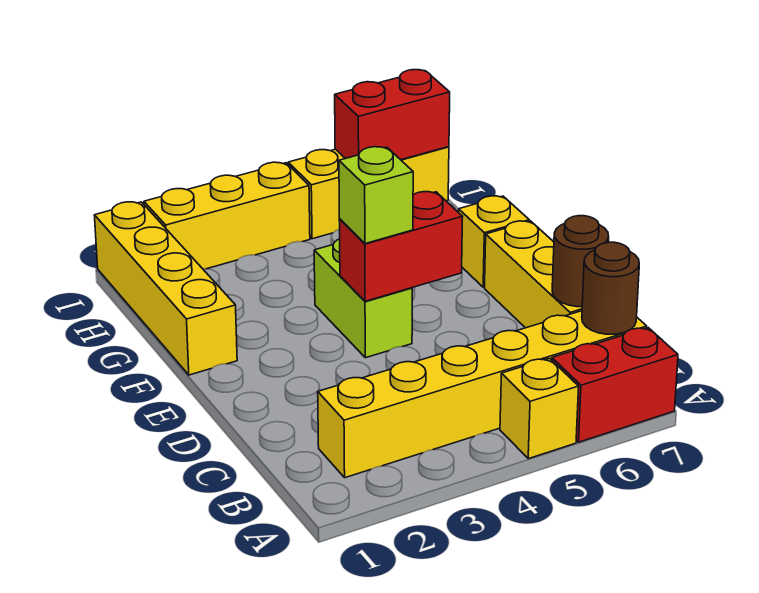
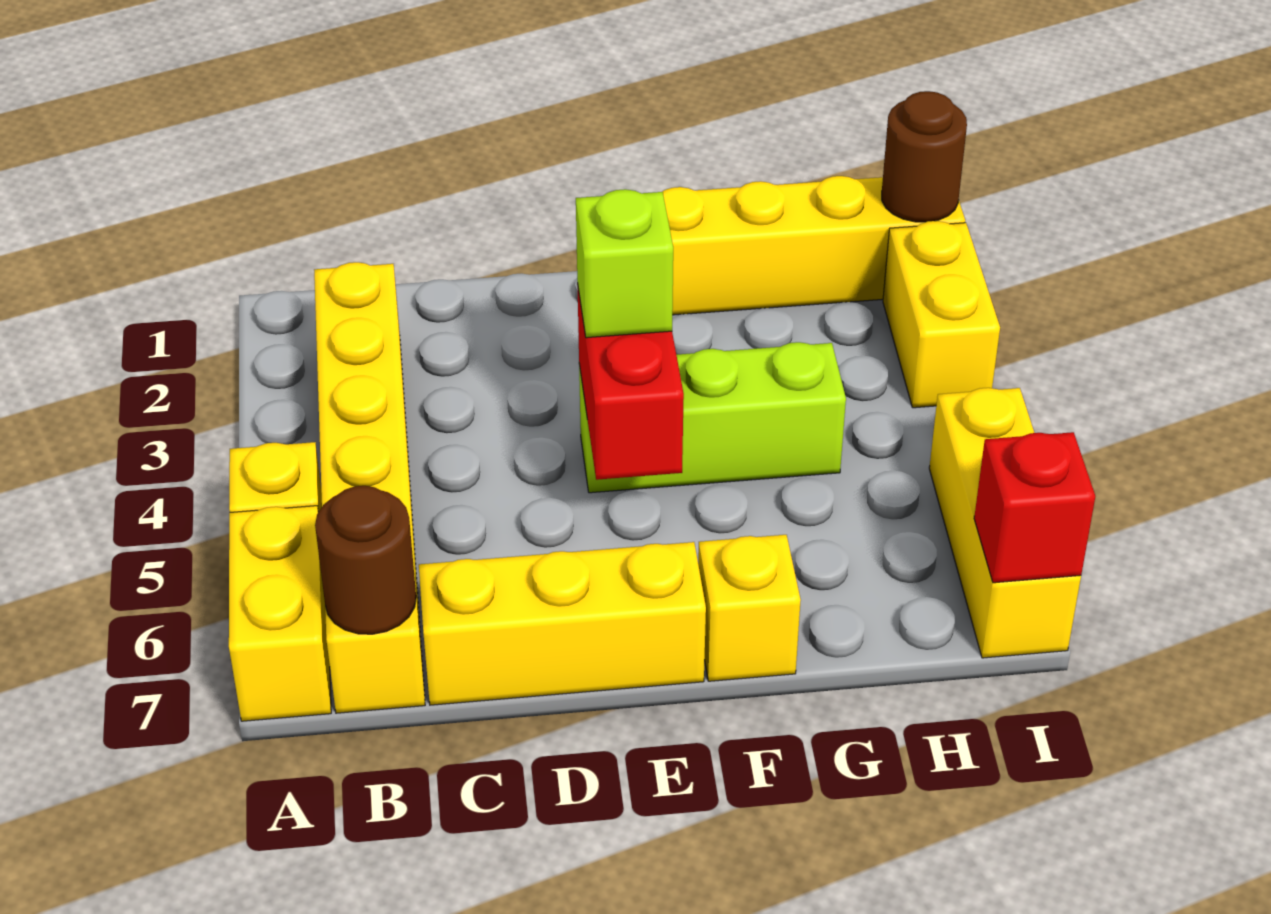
red brick A6:A7 level 1 -> yellow brick A6:A7 level 1
brown round brick C7 level 2 -> brown round brick I1 level 2
lime brick E4:F4 level 1 -> lime brick E4:G4 level 1
yellow brick I2:I4 level 1 -> yellow brick I2:I3 level 1
red brick I6:I7 level 2 -> red brick I7 level 2

